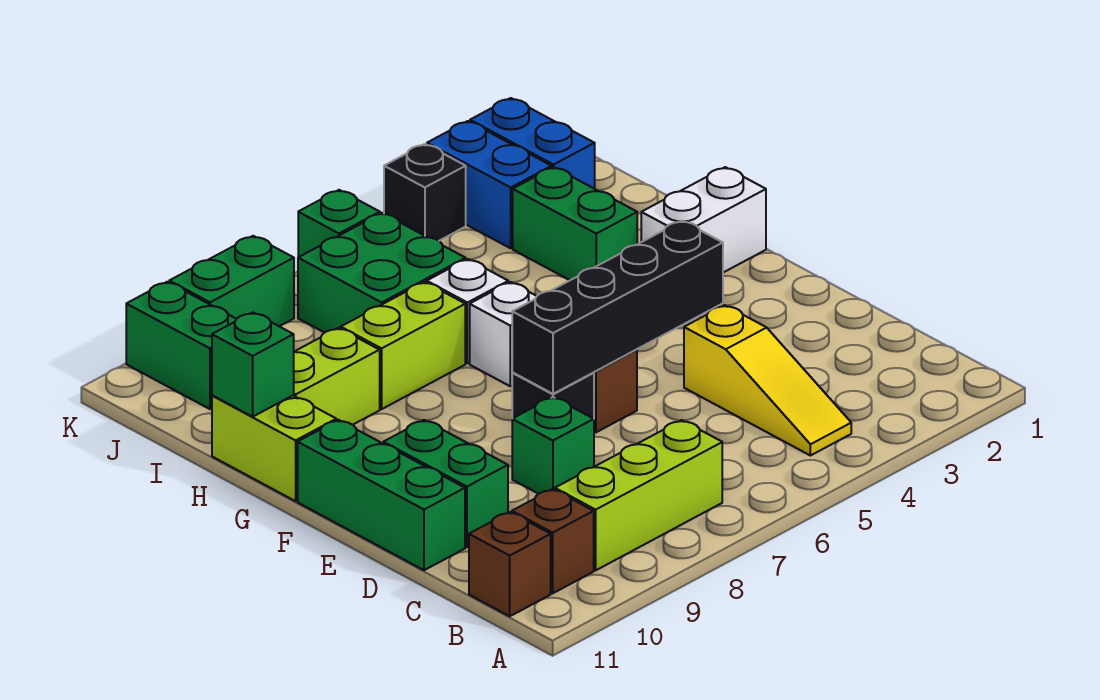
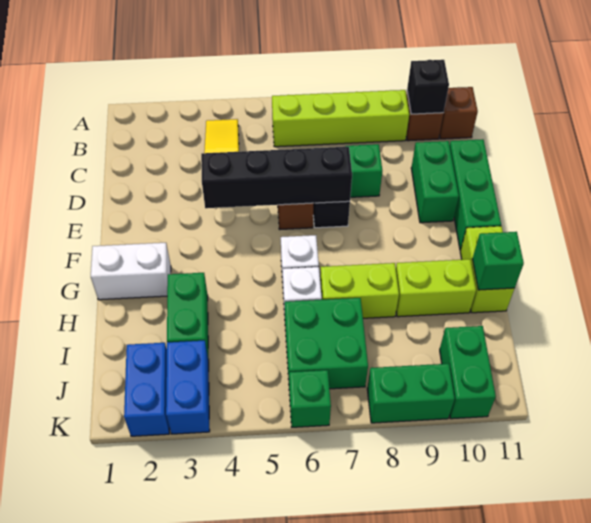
lime brick B7:B9 level 1 -> lime brick B6:B9 level 1
black brick K4 level 1 -> black brick B10 level 2

